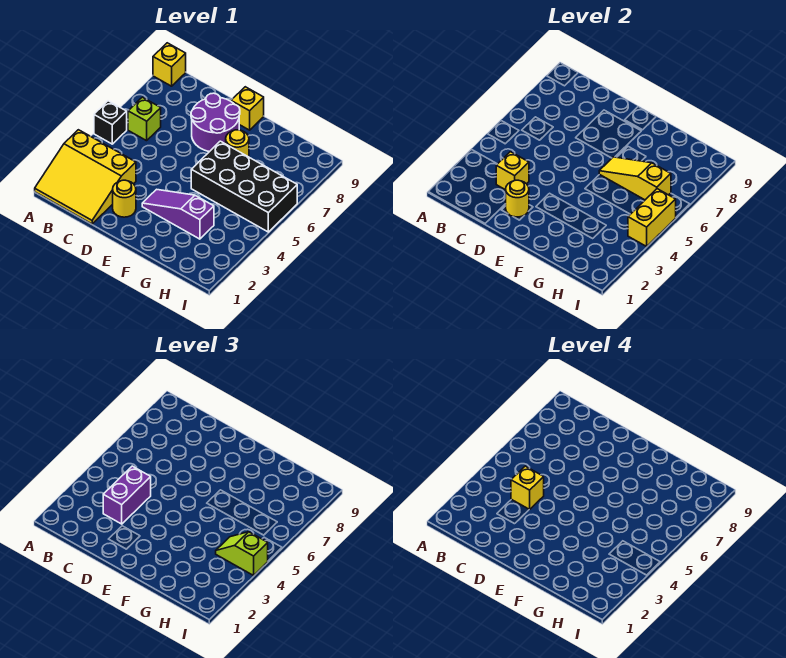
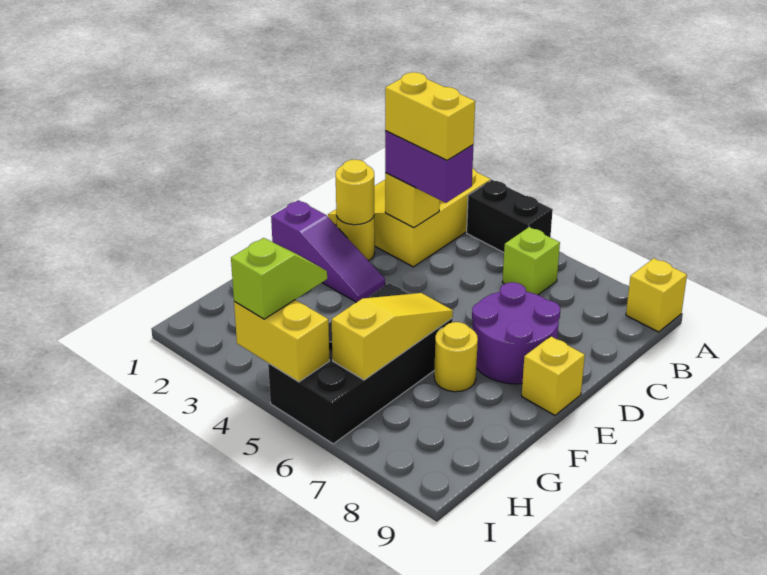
black brick A5 level 1 -> black brick A4:A5 level 1
yellow brick C4 level 4 -> yellow brick C3:C4 level 4
purple slope E3:G3 level 1 top G -> purple slope E1:E3 level 1 top 1

